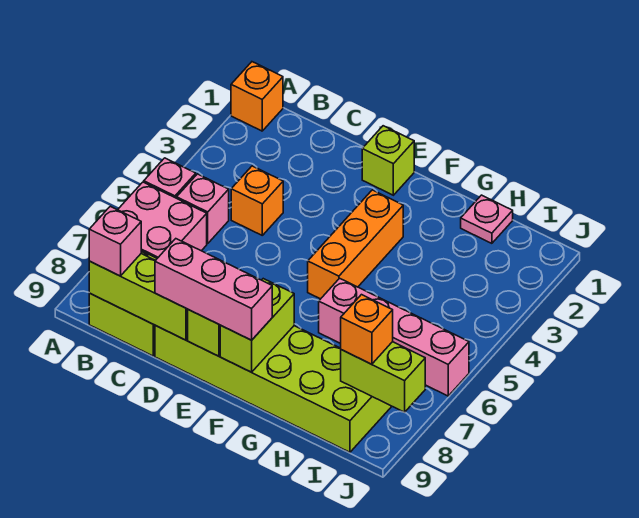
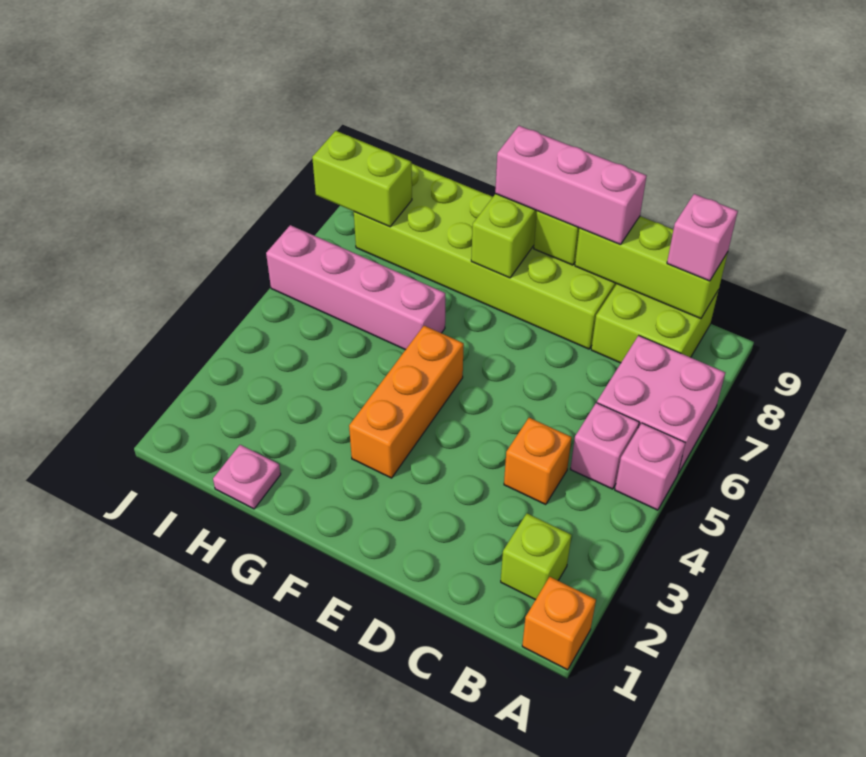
lime brick E1 level 1 -> lime brick B2 level 1
orange brick I8 level 3 -> none

